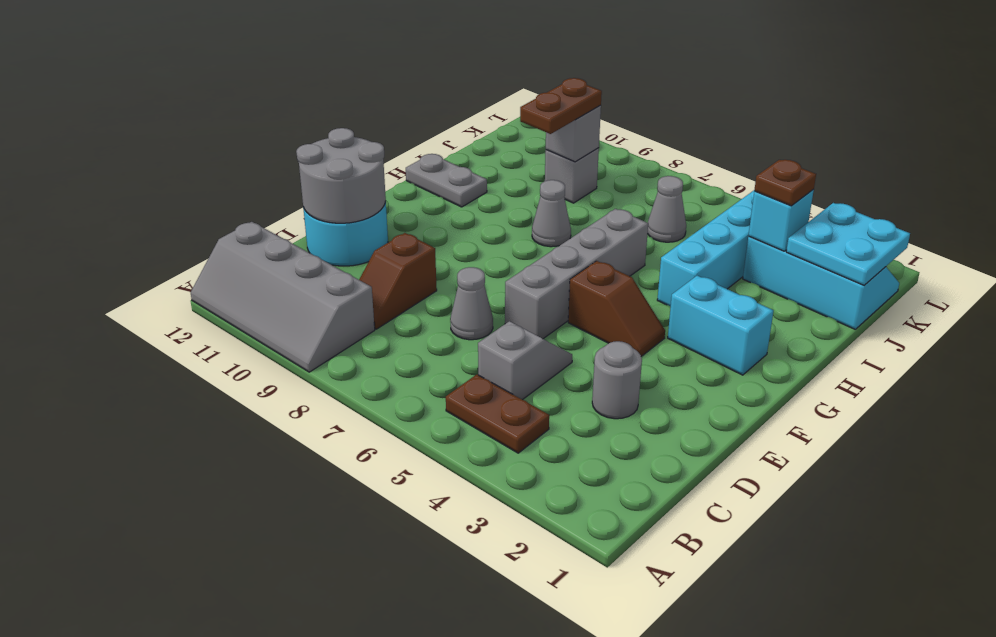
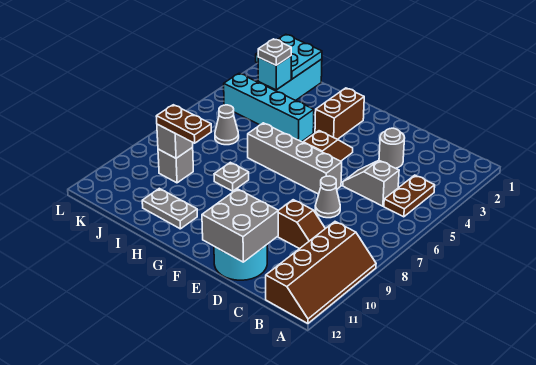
grey slope A9:B12 level 1 top B -> brown slope A9:B12 level 1 top B
grey round brick D11:E12 level 2 -> grey brick D11:E12 level 2
cyan brick G2:G3 level 1 -> brown brick G2:G3 level 1
grey cone H8 level 1 -> grey plate H8 level 1
grey plate H11:H12 level 1 -> grey plate H11:I11 level 1
brown plate J3 level 3 -> grey plate J3 level 3

